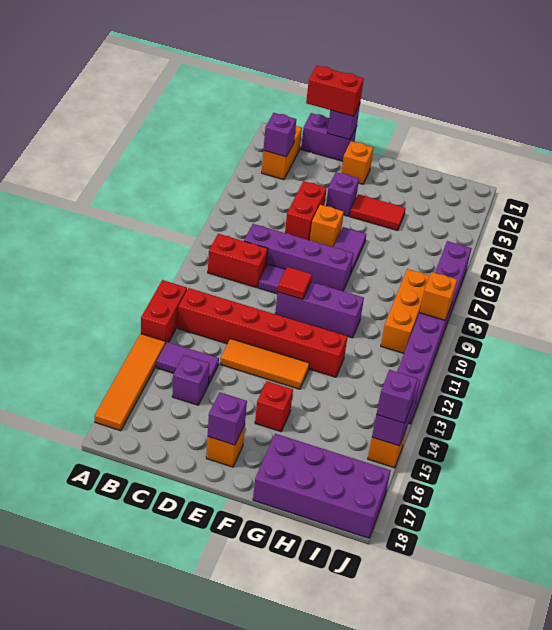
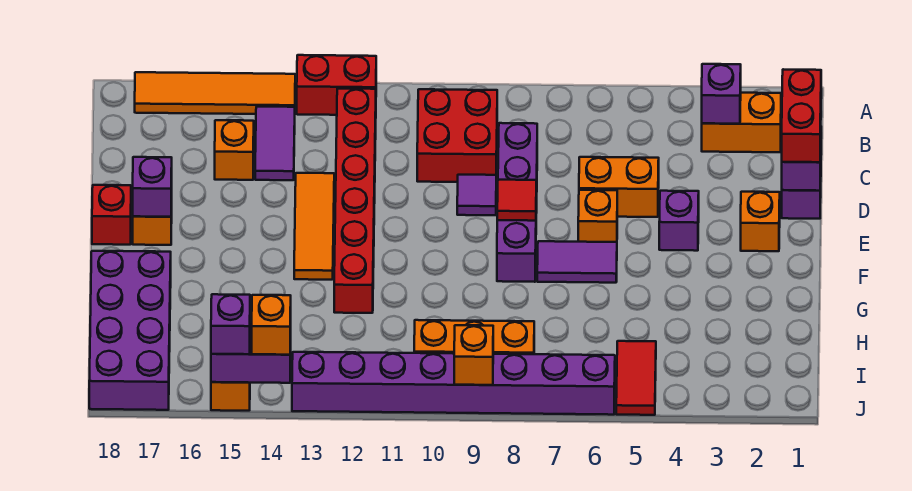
red brick B9:C9 level 1 -> red brick B9:C10 level 1
purple brick C15 level 1 -> orange brick C15 level 1
red brick D5:D6 level 1 -> orange brick D5:D6 level 1
purple brick E10:G10 level 1 -> none
red tile E10 level 2 -> red tile E8 level 2
red tile F4:G4 level 1 -> red tile I5:J5 level 1
red brick F15 level 1 -> red brick E18 level 1
none -> orange brick J14 level 3

